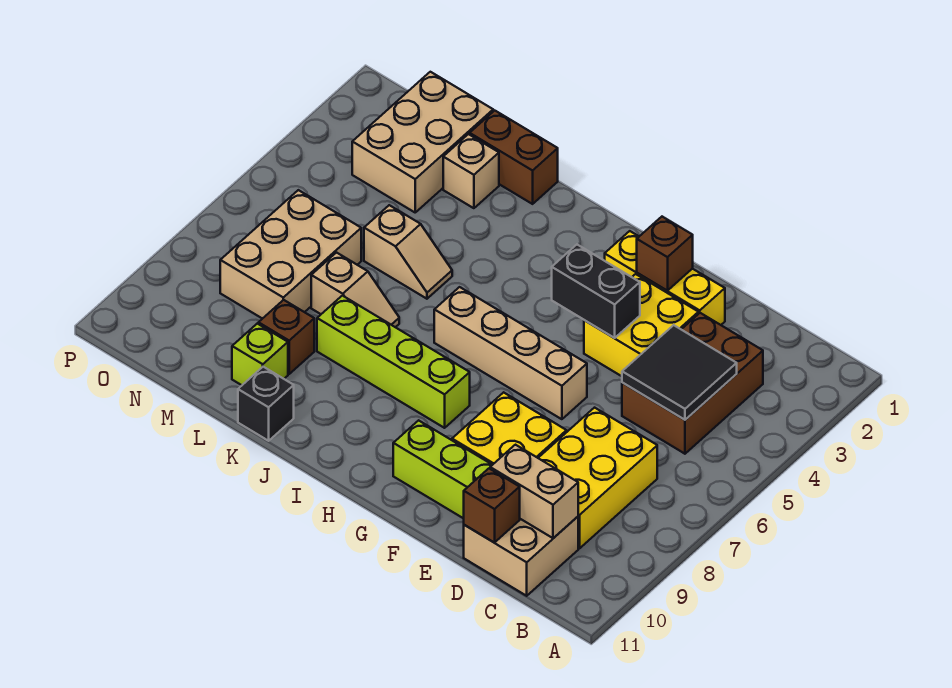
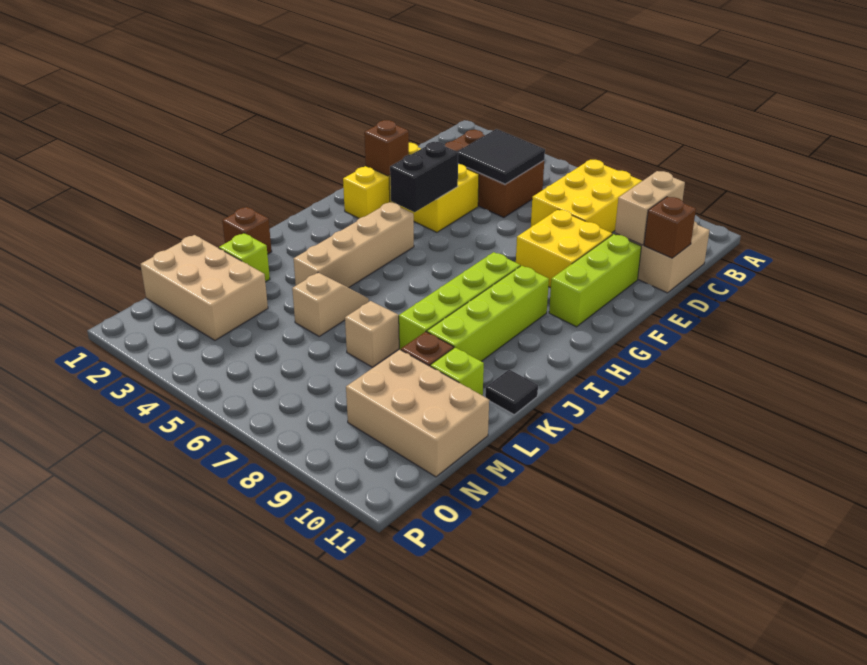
yellow brick C7:D9 level 1 -> yellow brick B7:D8 level 1
tan brick F6:I6 level 1 -> tan brick H4:K4 level 1
none -> lime brick H9:K9 level 1
brown brick K1:L1 level 1 -> brown brick K1 level 1
black brick K11 level 1 -> black tile K11 level 1
tan brick L2 level 1 -> lime brick L2 level 1
tan brick M6:N8 level 1 -> tan brick M9:N11 level 1

